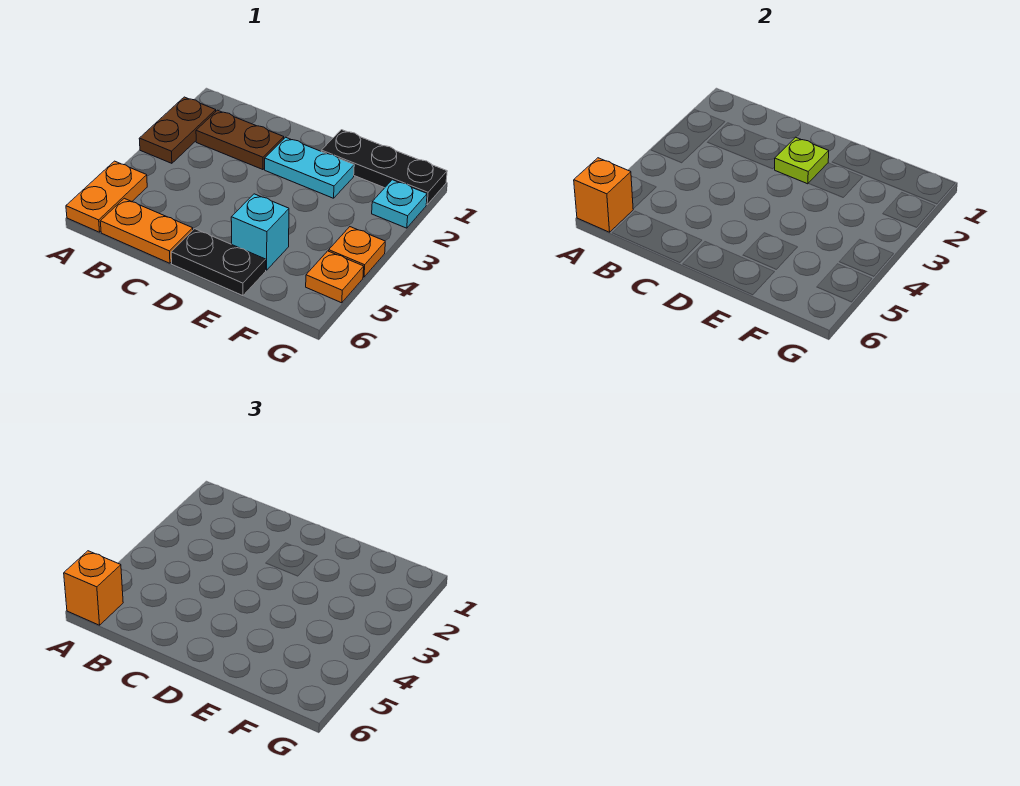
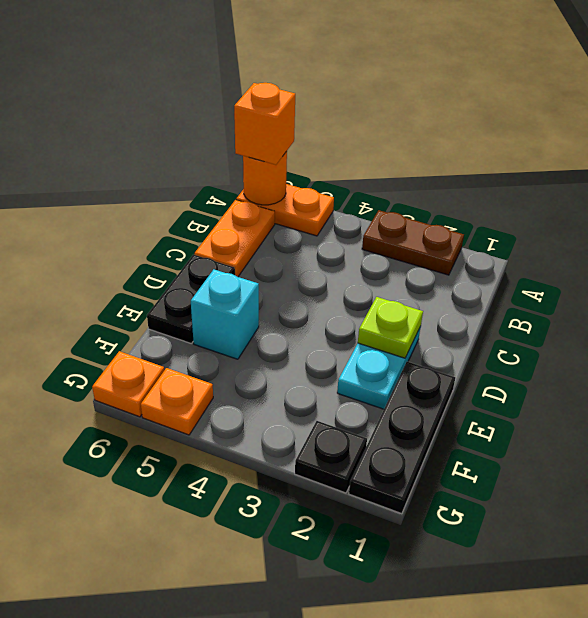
orange brick A6 level 2 -> orange round brick A6 level 2
brown plate B2:C2 level 1 -> none
cyan plate G2 level 1 -> black plate G2 level 1
orange plate G4 level 1 -> orange plate G6 level 1

